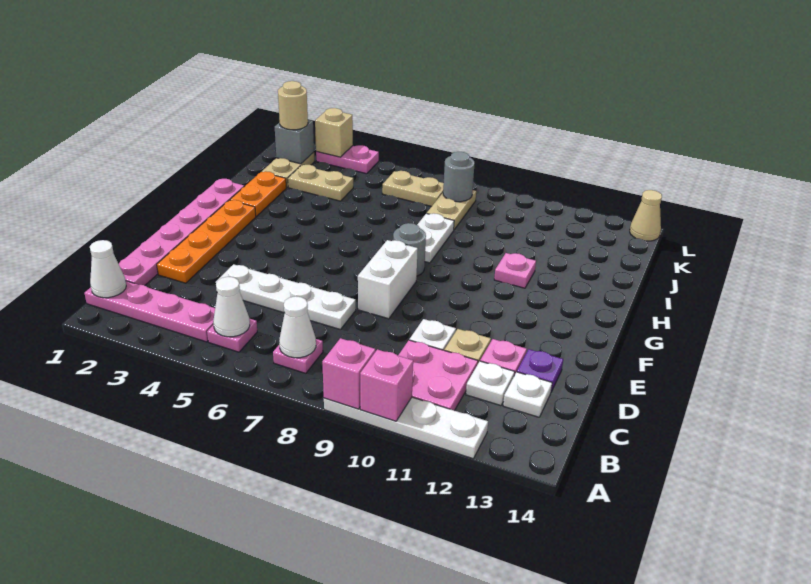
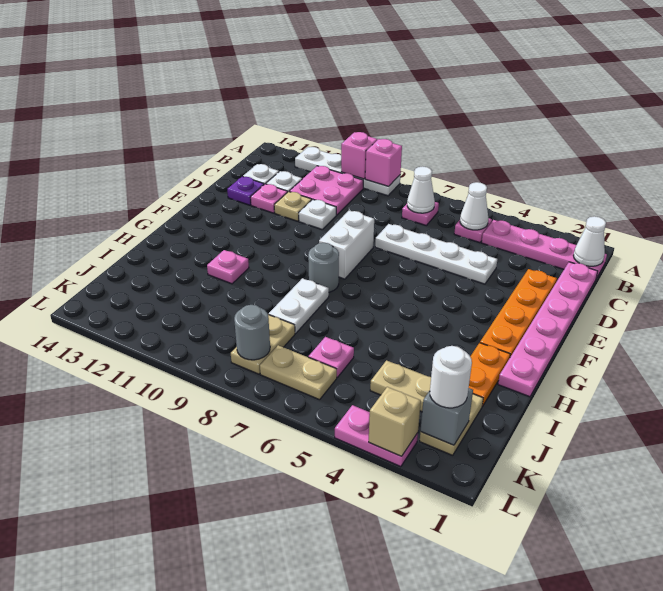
none -> pink plate J6 level 1
tan round brick K2 level 3 -> white round brick K2 level 3
tan cone L14 level 1 -> none

